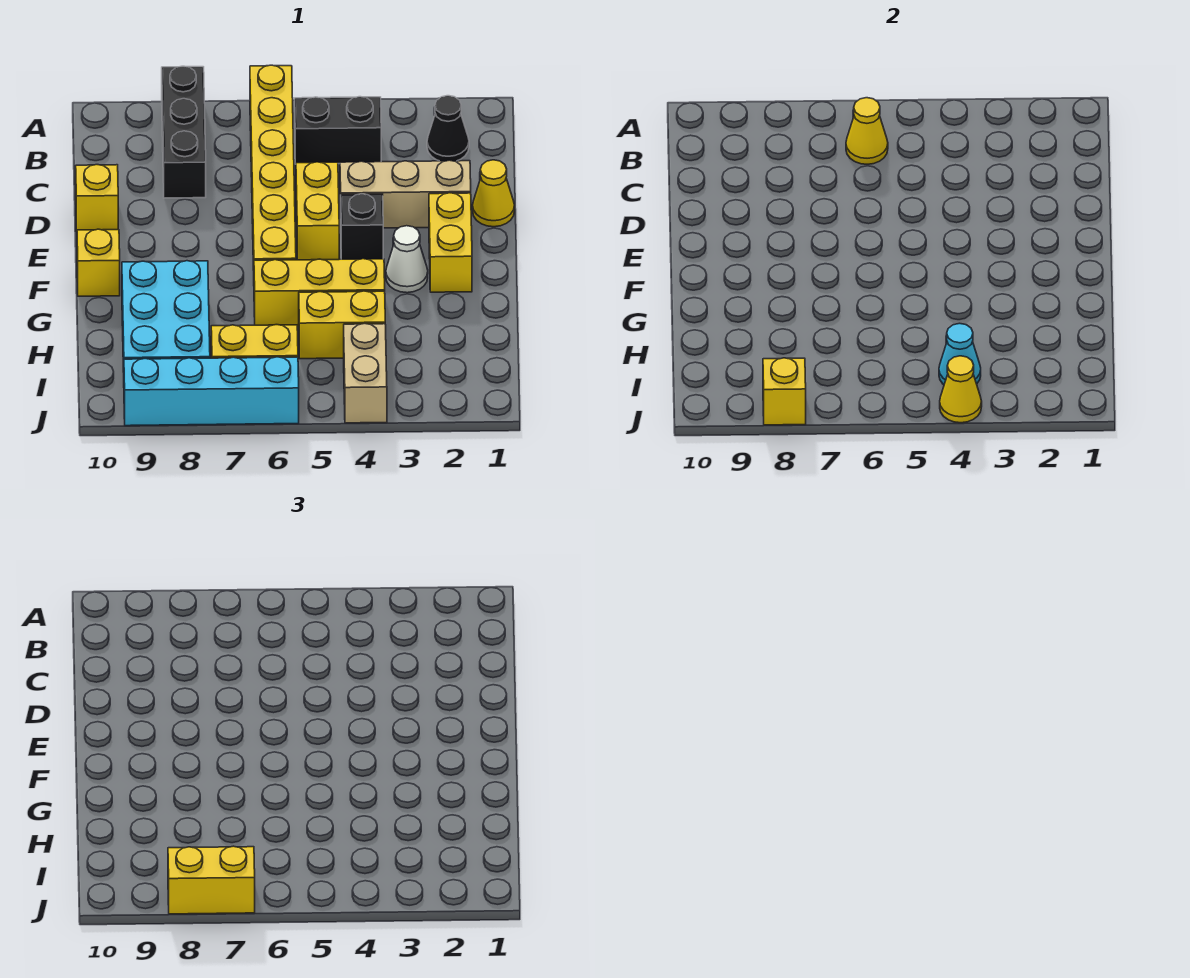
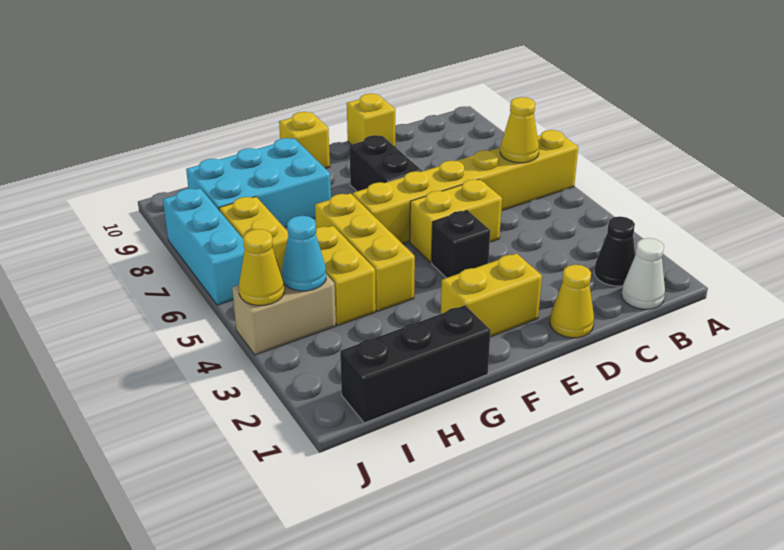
black brick A8:C8 level 1 -> black brick G1:I1 level 1
black brick B4:B5 level 1 -> black brick E7:E8 level 1
tan brick D2:D4 level 1 -> none
white cone F3 level 1 -> white cone B1 level 1
cyan brick J6:J9 level 1 -> cyan brick J6:J8 level 1
yellow brick J7:J8 level 3 -> none
yellow brick J8 level 2 -> none

